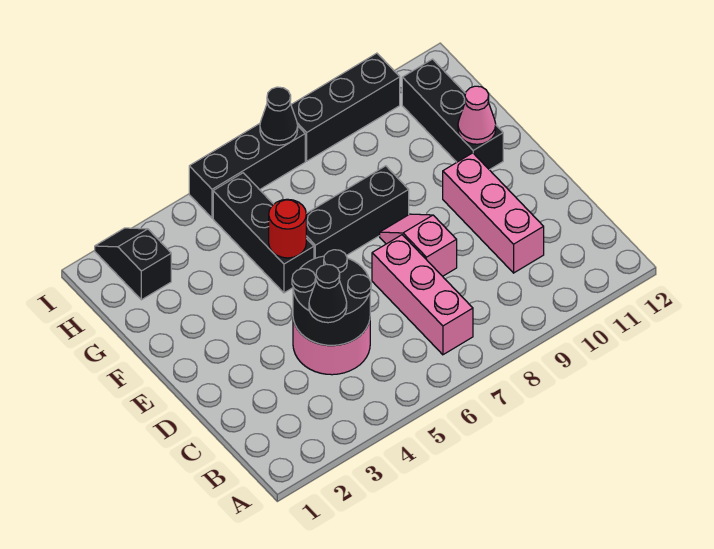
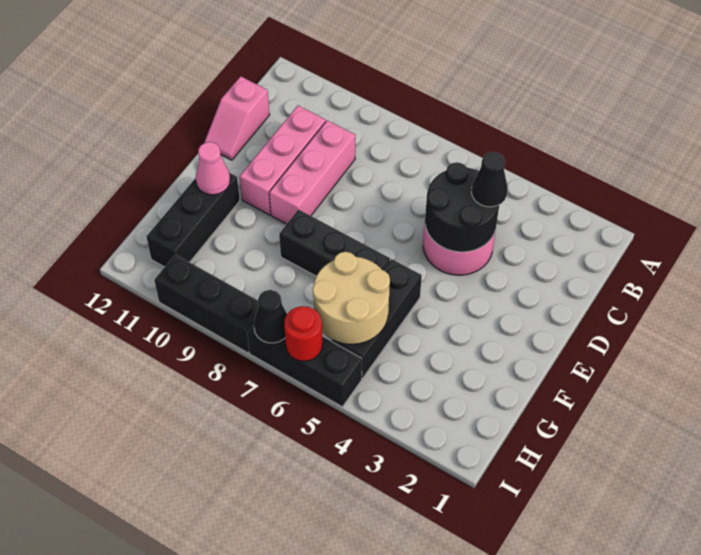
pink brick B7:D7 level 1 -> pink brick C9:E9 level 1
pink slope D8:E8 level 1 top D -> pink slope C12:D12 level 1 top C
red round brick F5 level 2 -> red round brick I6 level 2
none -> tan round brick G5:H6 level 2
black slope H2:I2 level 1 top H -> none

